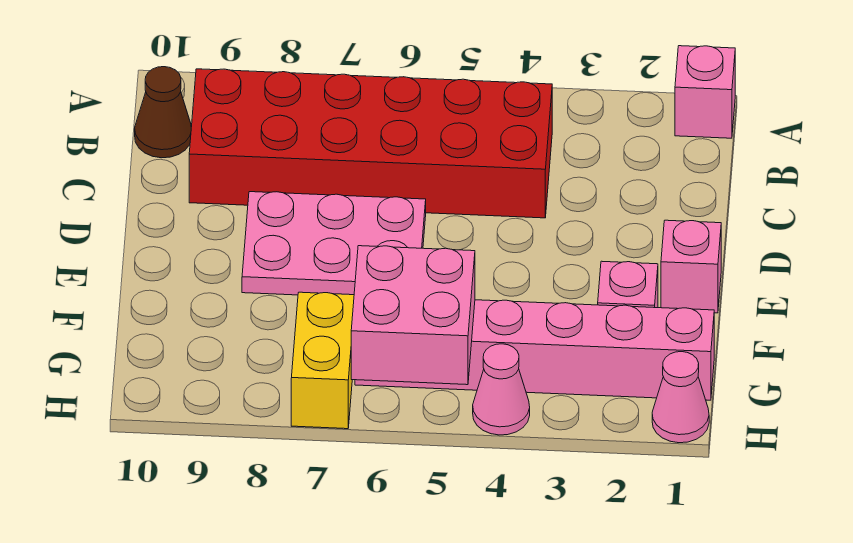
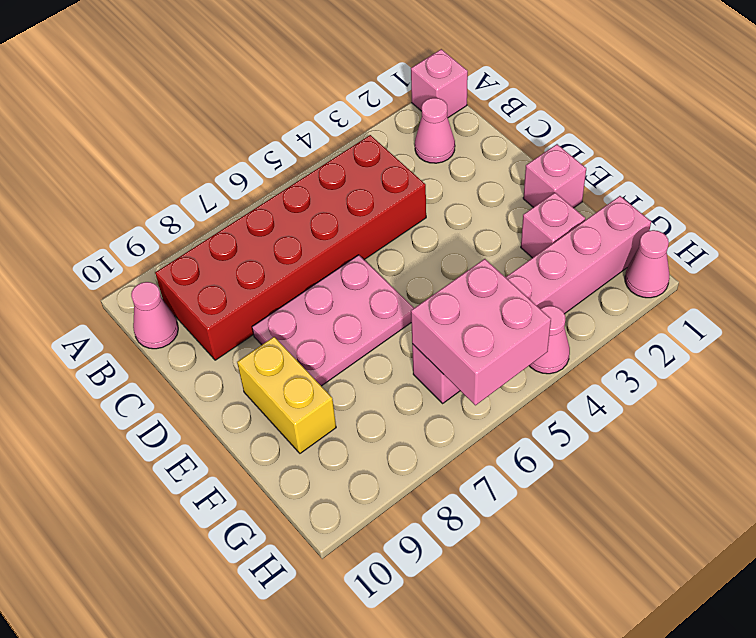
none -> pink cone B2 level 1
brown cone B10 level 1 -> pink cone B10 level 1
yellow brick G7:H7 level 1 -> yellow brick E9:F9 level 1

